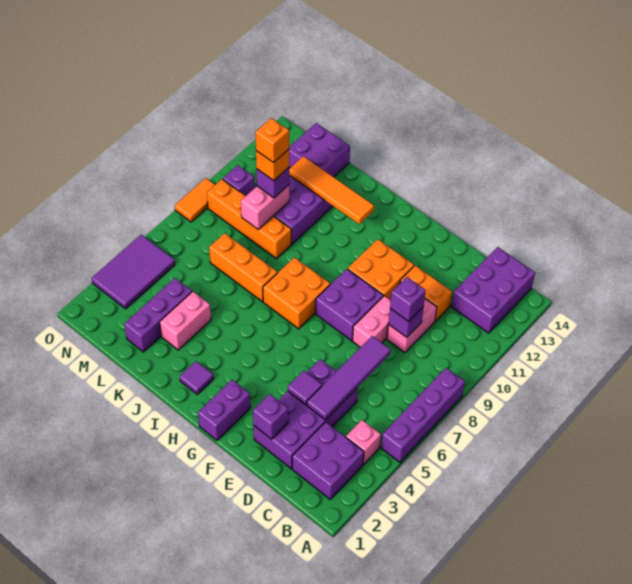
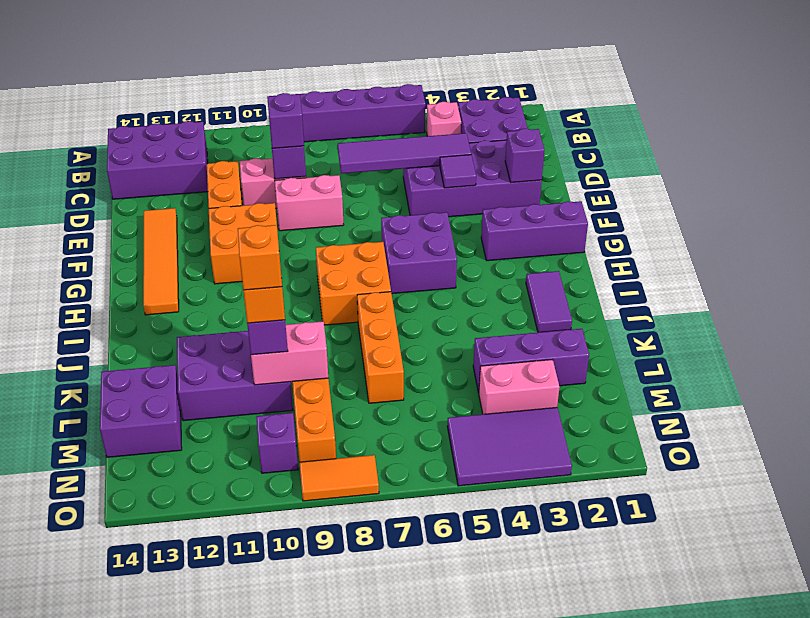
purple brick F8:G9 level 1 -> purple brick G5:H6 level 1
purple brick G1:G2 level 1 -> purple brick G1:G3 level 1
purple tile I2 level 1 -> purple tile I2:J2 level 1
orange tile I12:L12 level 2 -> orange tile E13:H13 level 1
pink brick K3:K4 level 1 -> pink brick M3:M4 level 1

